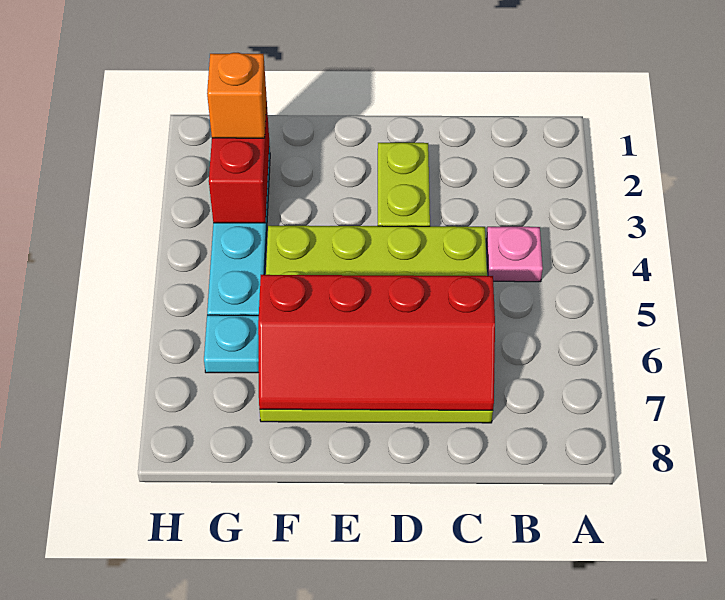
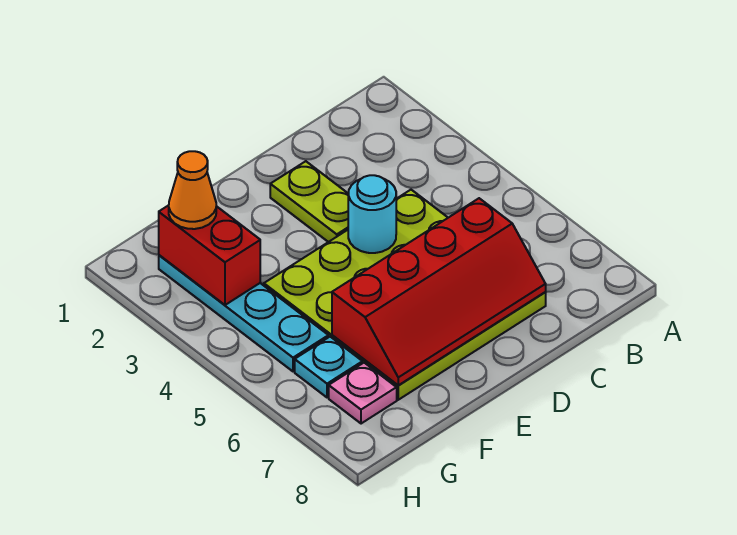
pink plate B4 level 1 -> pink plate G7 level 1
none -> cyan round brick D4 level 2
orange brick G2 level 3 -> orange cone G2 level 3

